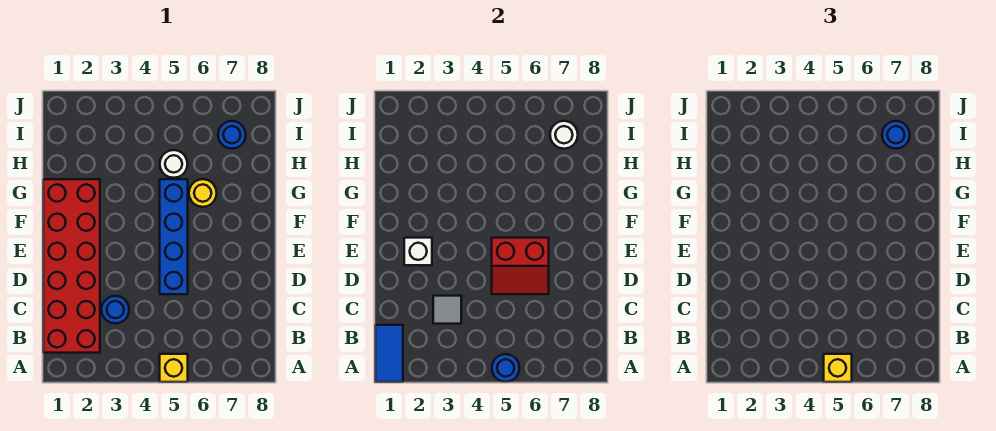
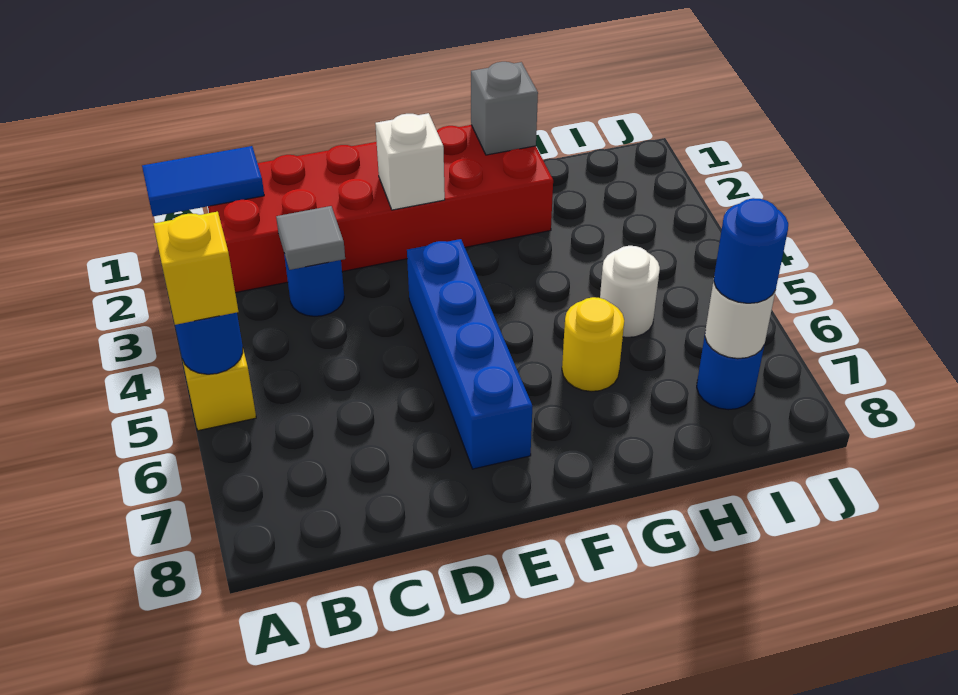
blue brick D5:G5 level 1 -> blue brick E4:E7 level 1
red slope D5:E6 level 2 top E -> none
none -> grey brick G1 level 2

